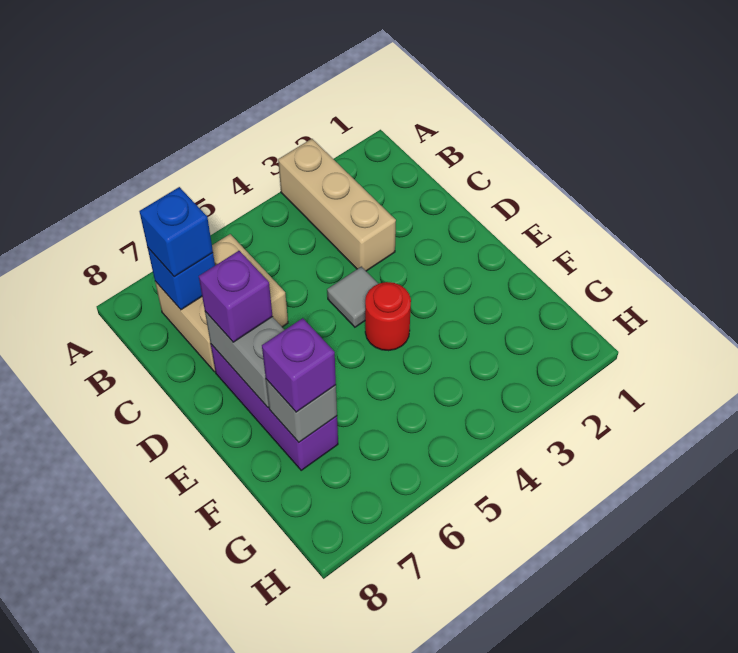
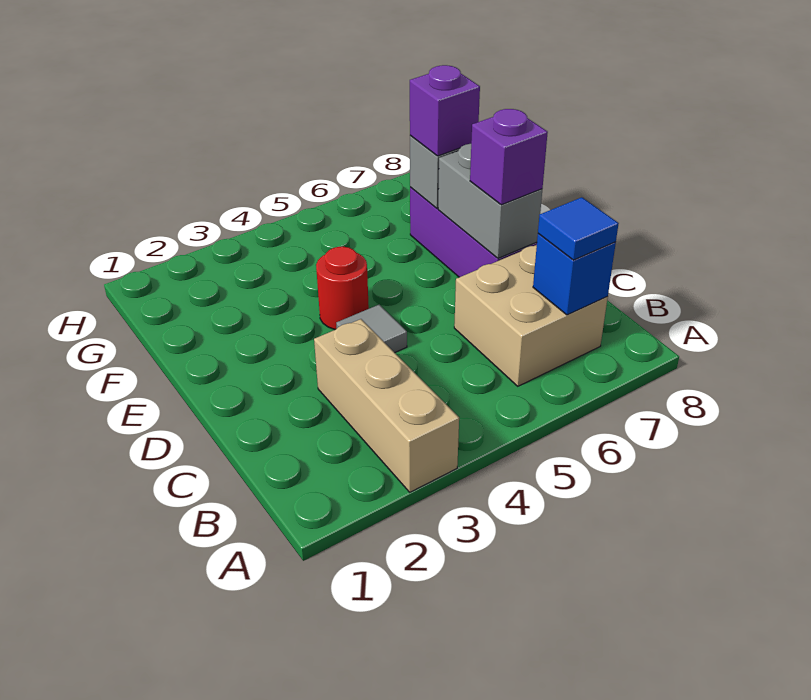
blue brick B7 level 3 -> blue tile B7 level 3

